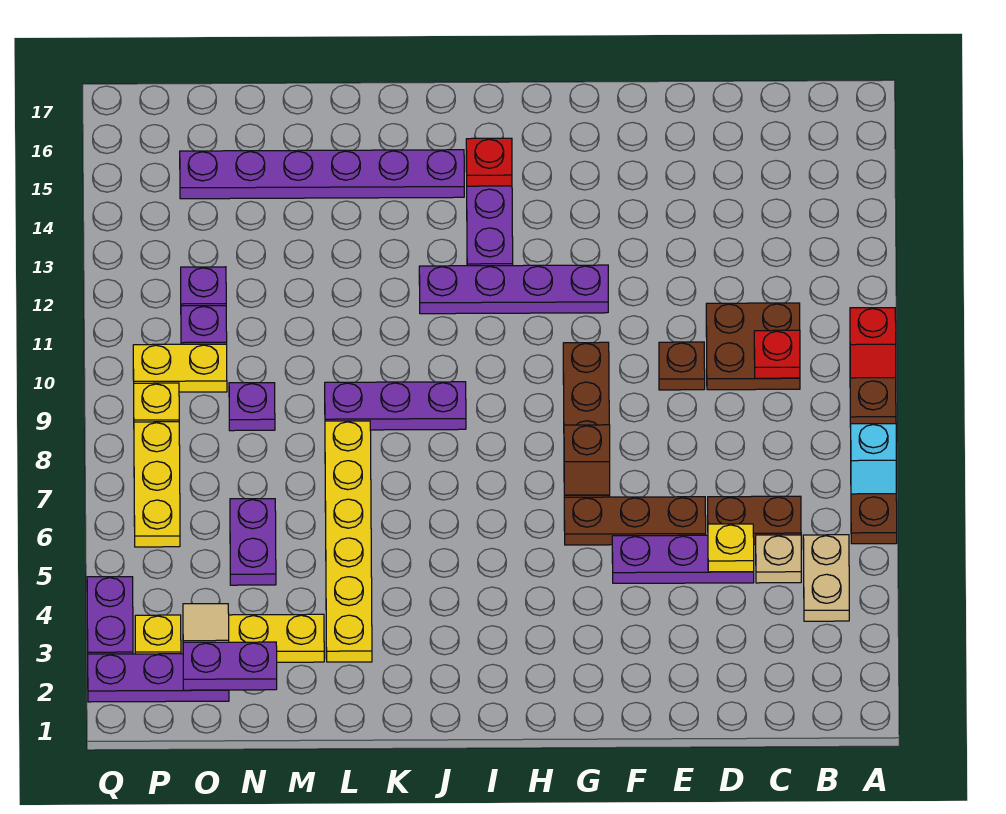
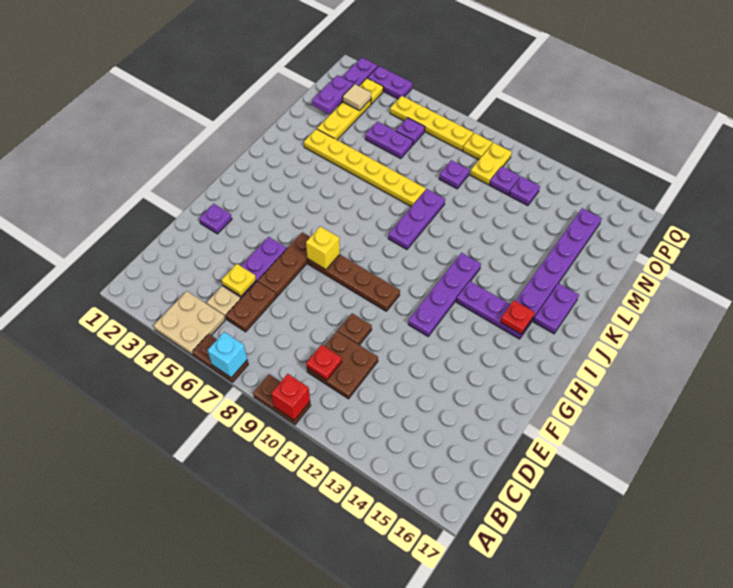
tan plate B4:B5 level 1 -> tan plate A4:B5 level 1
none -> purple plate F2 level 1
brown brick G7 level 2 -> yellow brick G7 level 2
none -> purple plate J16:K16 level 1
none -> purple plate O6 level 1
yellow plate P6:P8 level 1 -> yellow plate P5:P8 level 1

